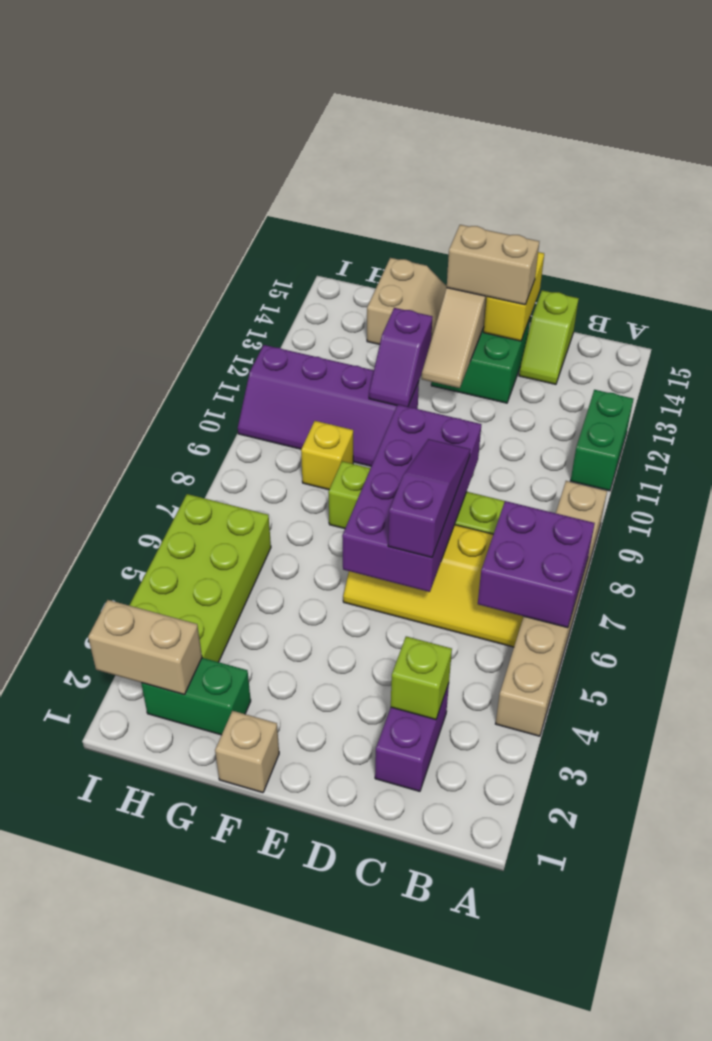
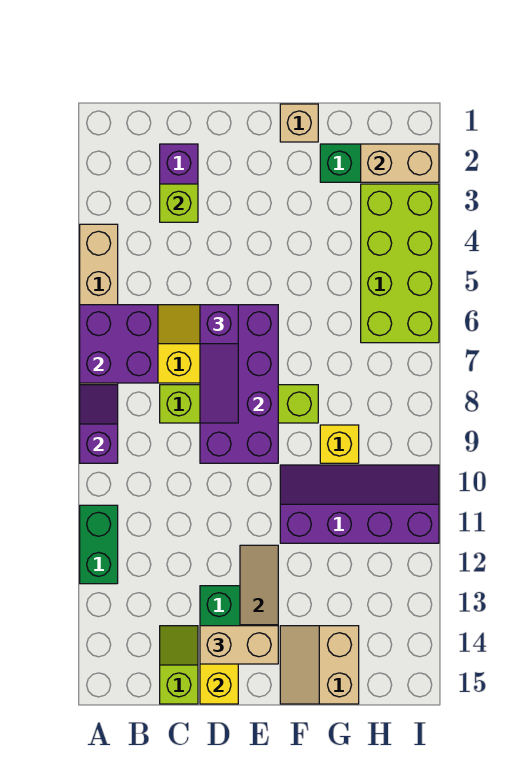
purple slope F11:F12 level 2 top 12 -> purple slope A8:A9 level 2 top 9

